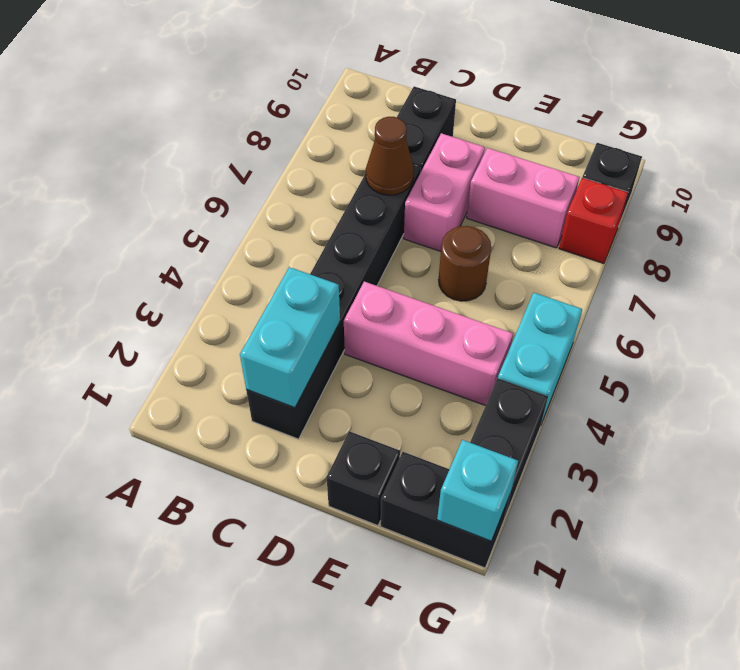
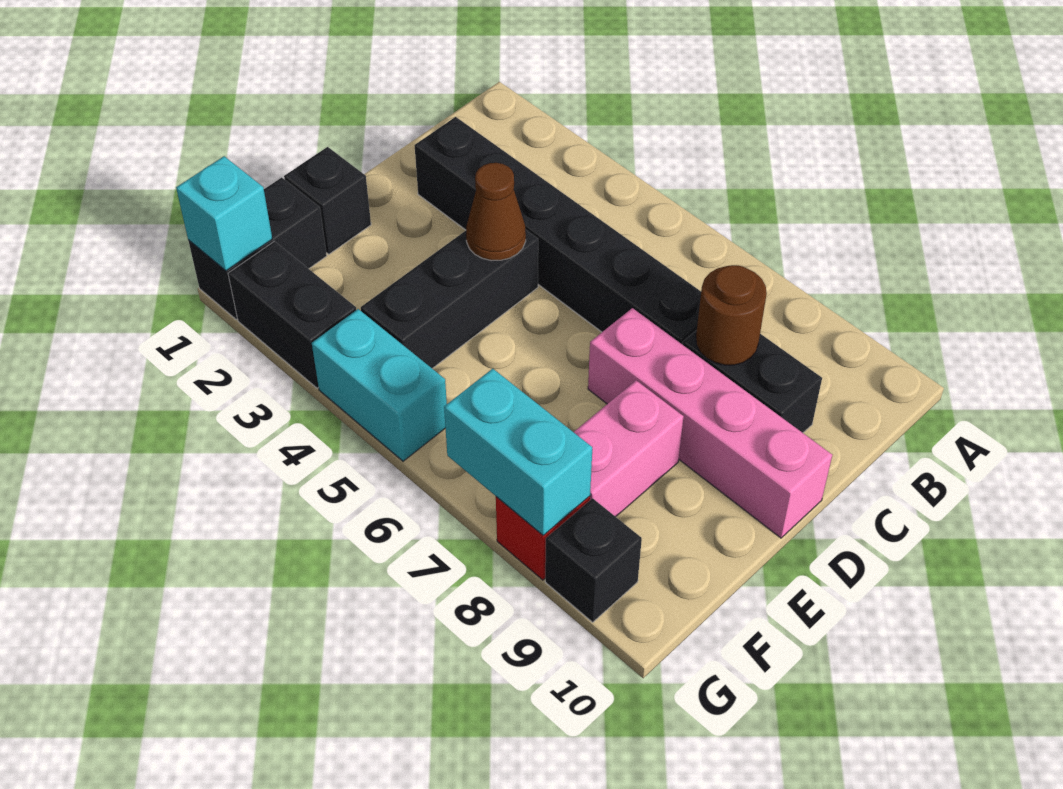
cyan brick C2:C3 level 2 -> cyan brick G7:G8 level 2
brown cone C7 level 2 -> brown cone D4 level 2
pink brick D4:F4 level 1 -> black brick D4:F4 level 1
pink brick D7:D8 level 1 -> pink brick D7:D10 level 1
brown round brick E6 level 1 -> brown round brick C8 level 2

